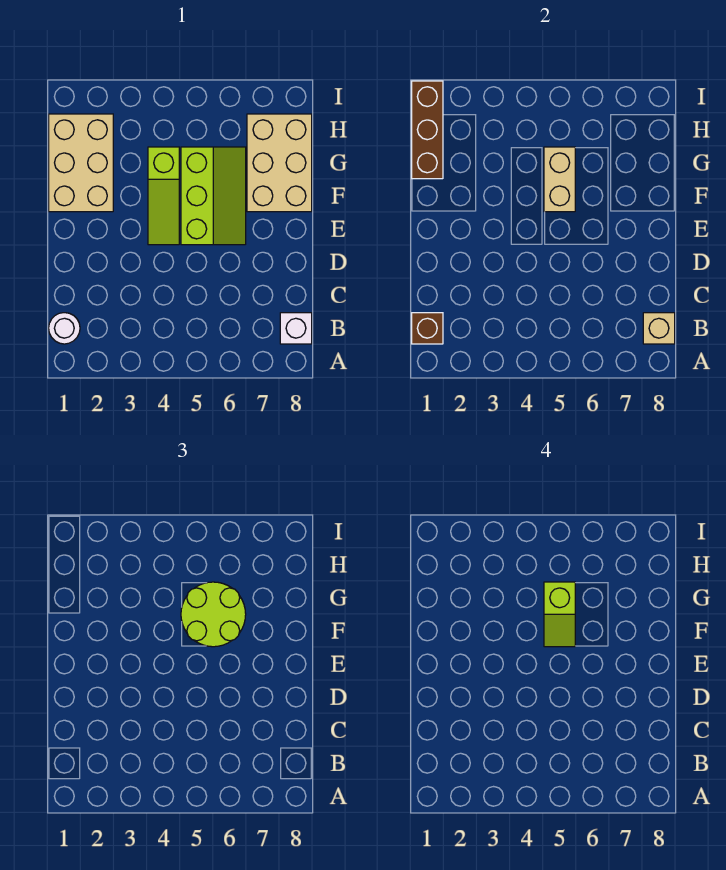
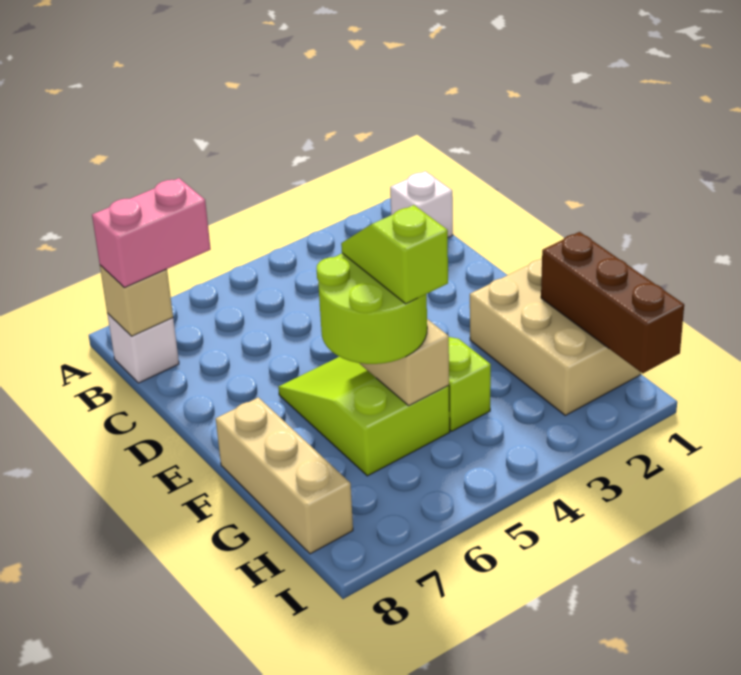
white round brick B1 level 1 -> white brick B1 level 1
brown brick B1 level 2 -> none
none -> pink brick B7:B8 level 3
lime slope E5:G6 level 1 top 5 -> lime slope E5:G6 level 1 top G
tan brick F7:H8 level 1 -> tan brick F8:H8 level 1

